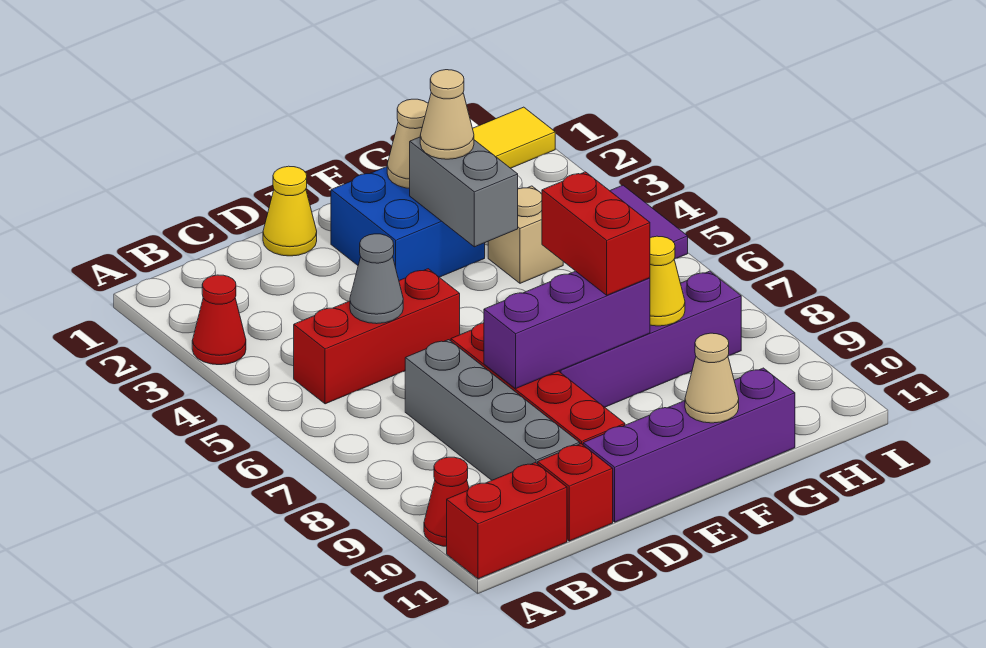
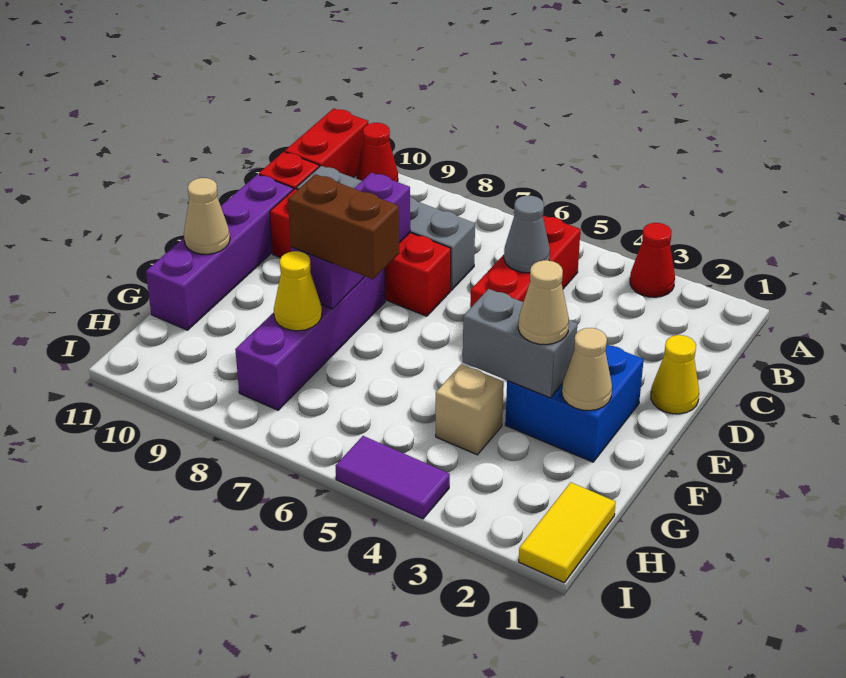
red brick F7:F8 level 3 -> brown brick F7:F8 level 3

